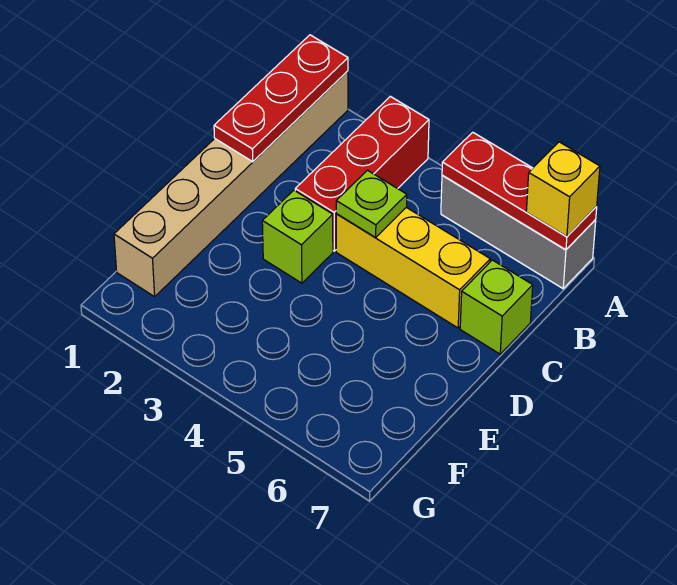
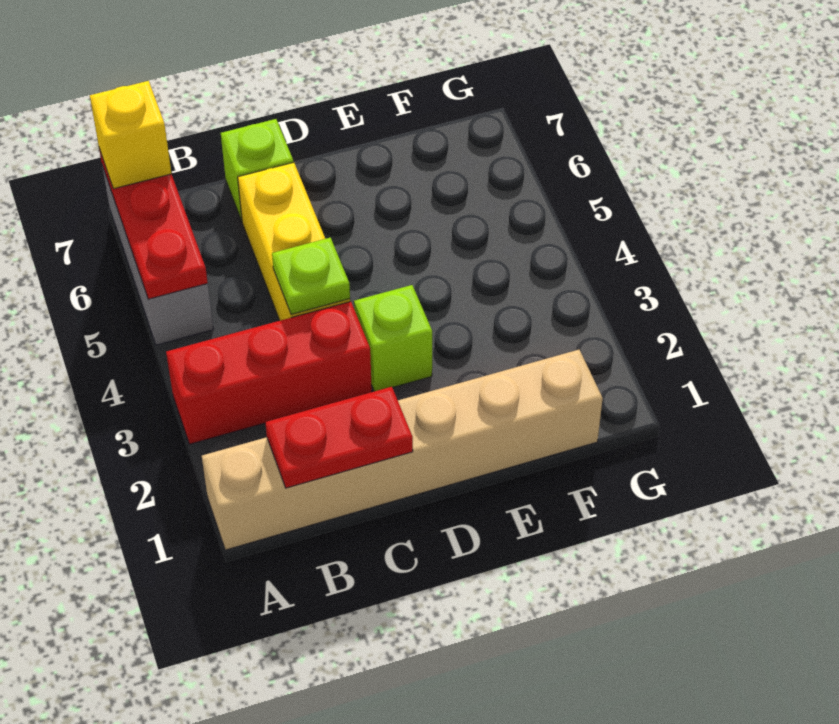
red plate A1:C1 level 2 -> red plate B1:C1 level 2

